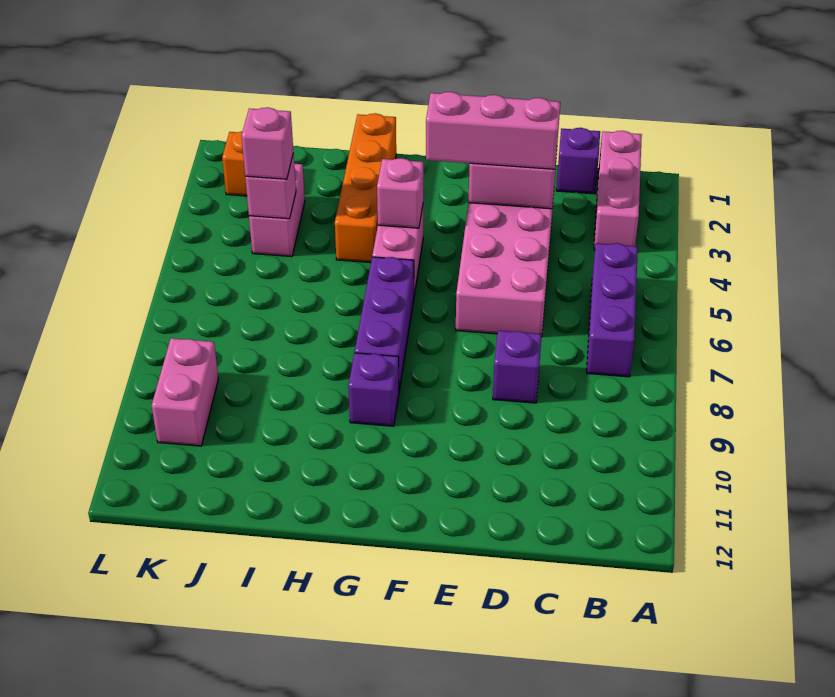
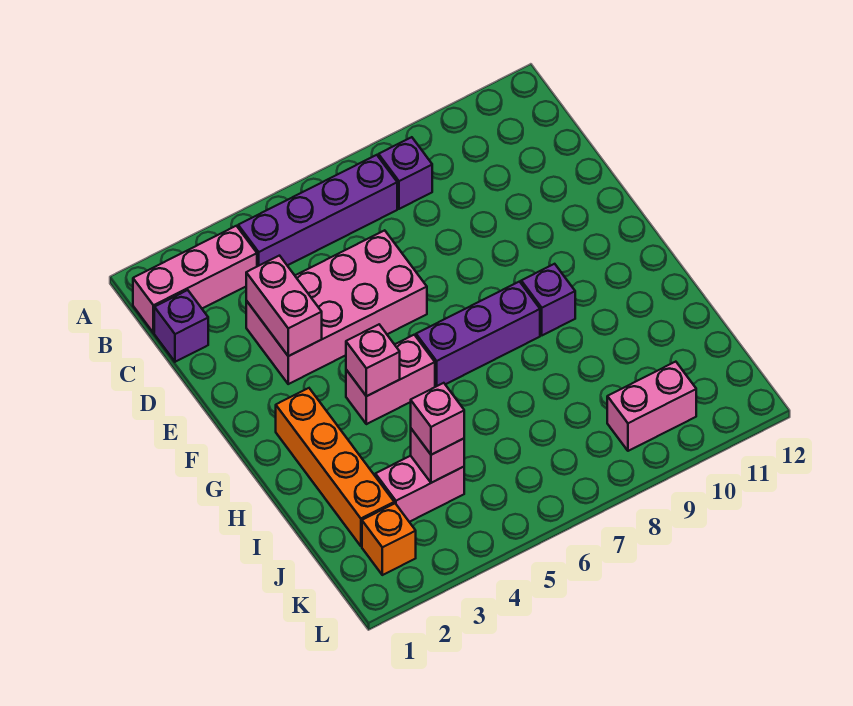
purple brick B5:B7 level 1 -> purple brick B4:B7 level 1
pink brick D3:F3 level 3 -> none
purple brick D8 level 1 -> purple brick B8 level 1
orange brick H1:H4 level 1 -> orange brick G2:J2 level 1

